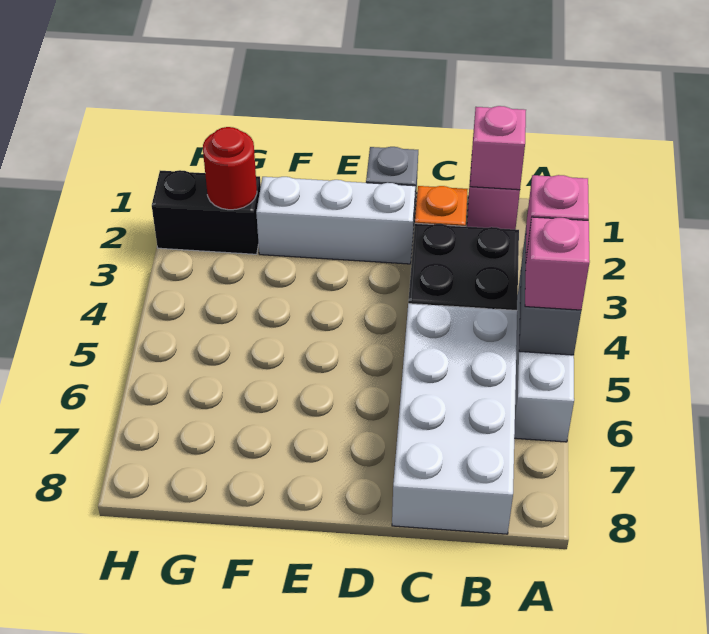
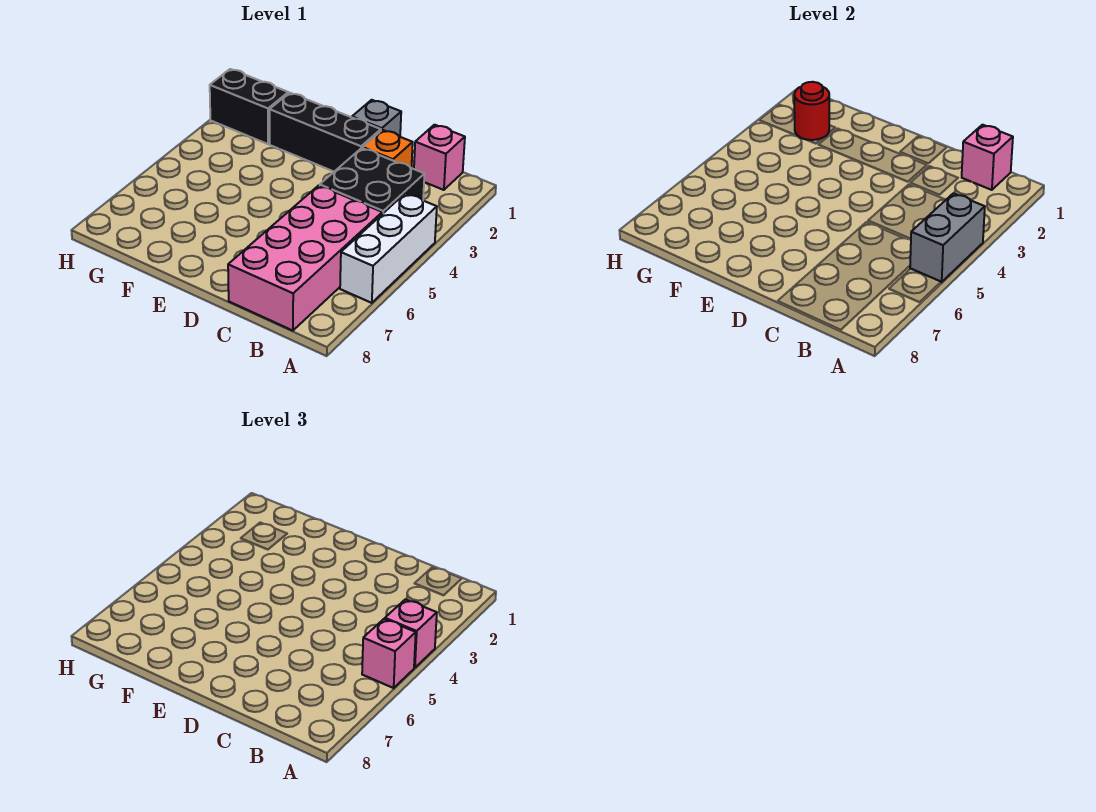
white brick B5:C8 level 1 -> pink brick B5:C8 level 1
white brick D2:F2 level 1 -> black brick D2:F2 level 1

